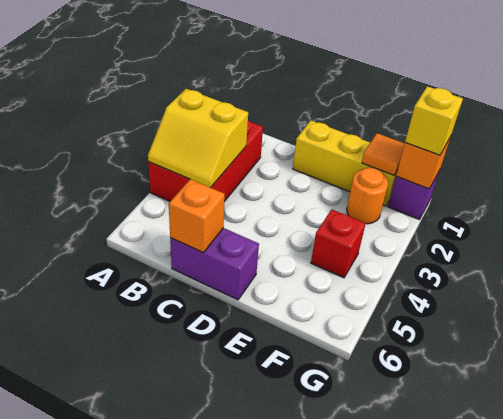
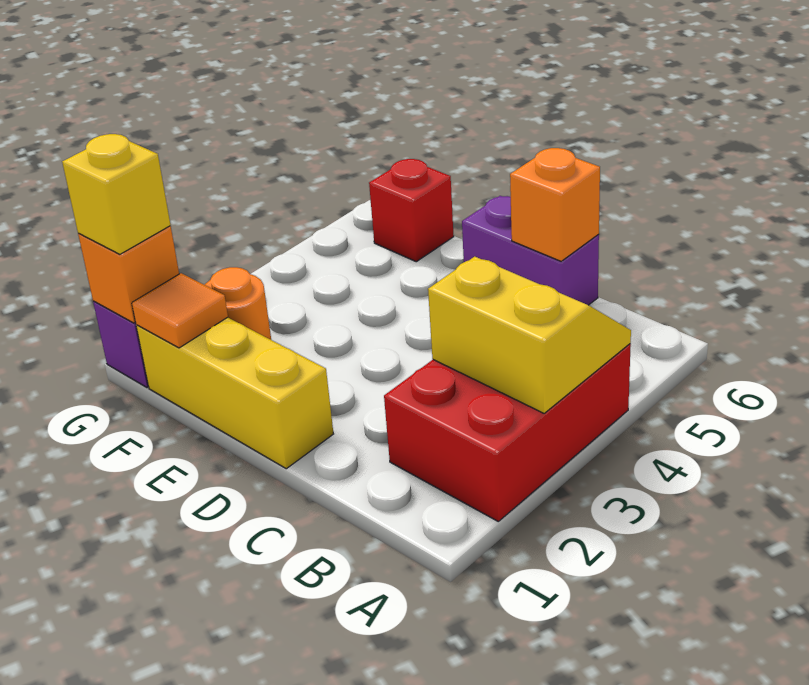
red brick F4 level 1 -> red brick F6 level 1

